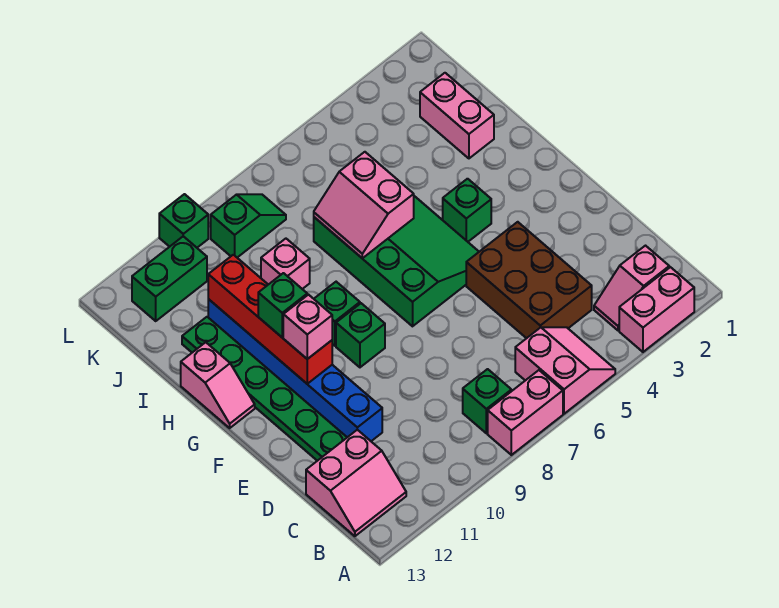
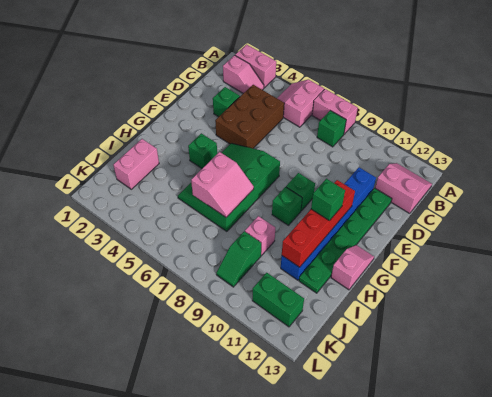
pink brick F11 level 3 -> none
green slope K8:K9 level 1 top 9 -> green slope J9:K9 level 1 top J
green brick L10 level 1 -> green brick D3 level 1

